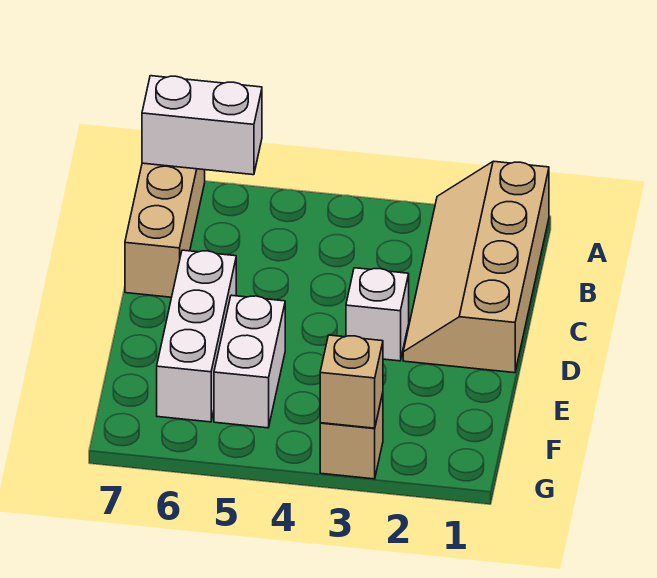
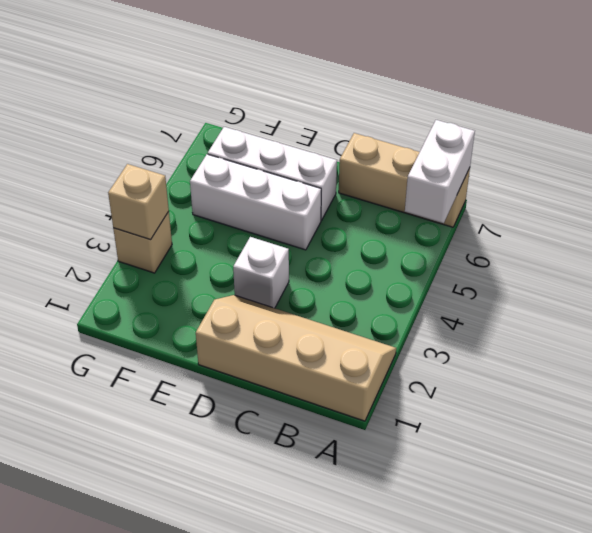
white brick E5:F5 level 1 -> white brick D5:F5 level 1

